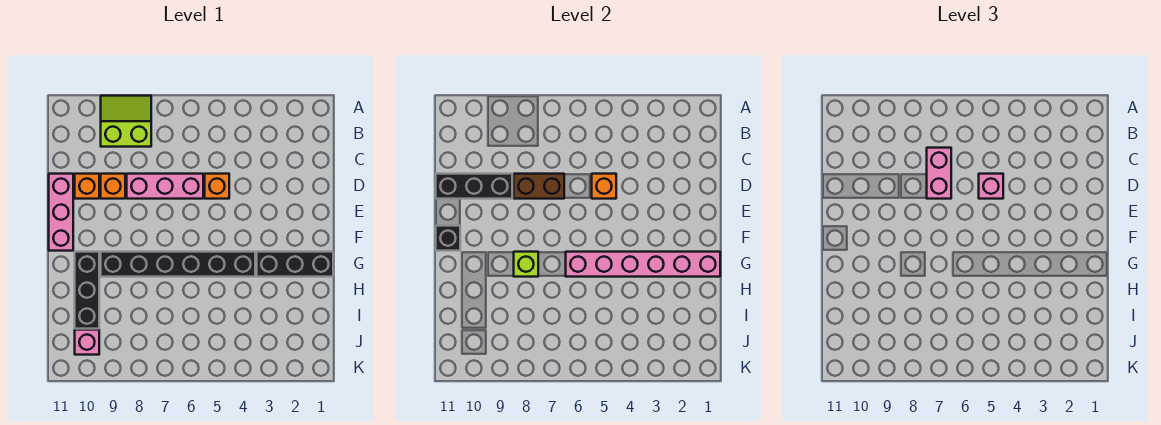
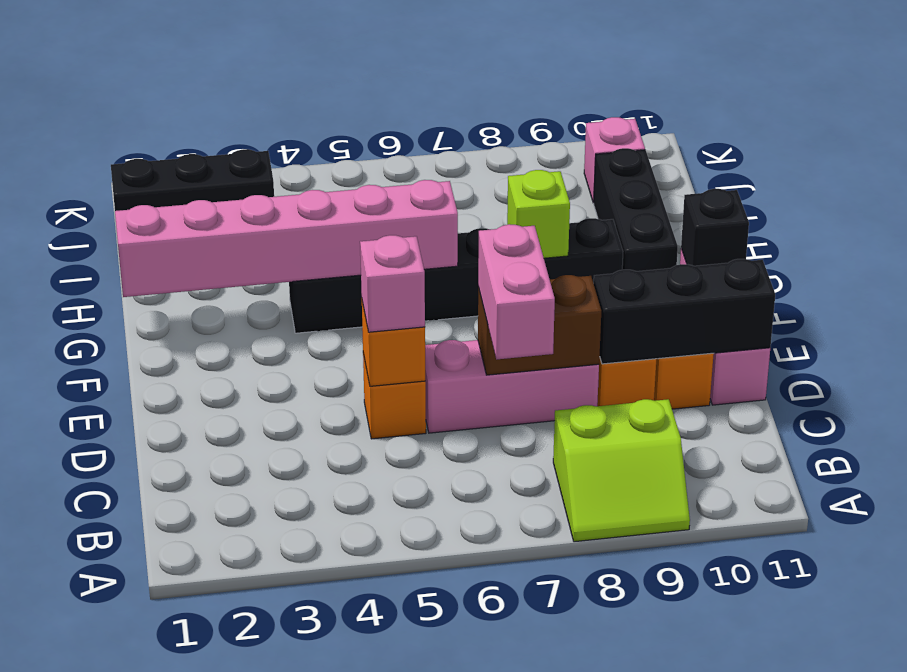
black brick G1:G3 level 1 -> black brick J1:J3 level 1

